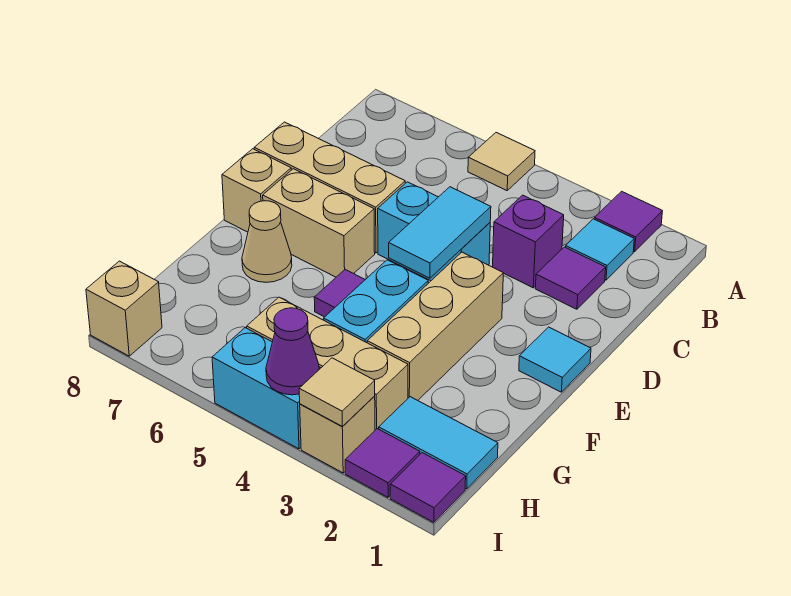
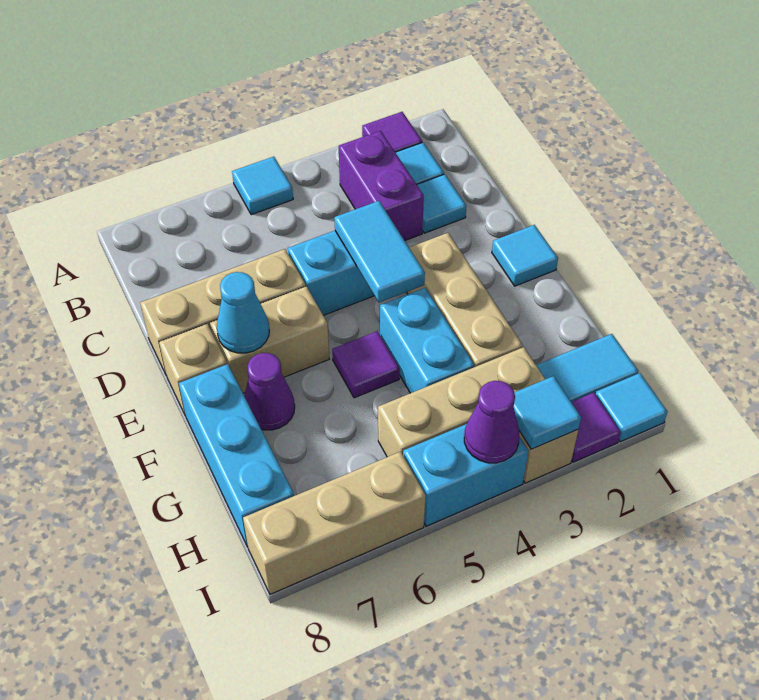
tan tile A5 level 1 -> cyan tile A5 level 1
purple tile C2 level 1 -> cyan tile C2 level 1
purple brick C3 level 1 -> purple brick B3:C3 level 1
none -> cyan cone E7 level 2
tan cone F7 level 1 -> purple cone F7 level 1
none -> cyan brick F8:H8 level 1
purple tile I1 level 1 -> cyan tile I1 level 1
tan tile I3 level 2 -> cyan tile I3 level 2
tan brick I8 level 1 -> tan brick I6:I8 level 1

